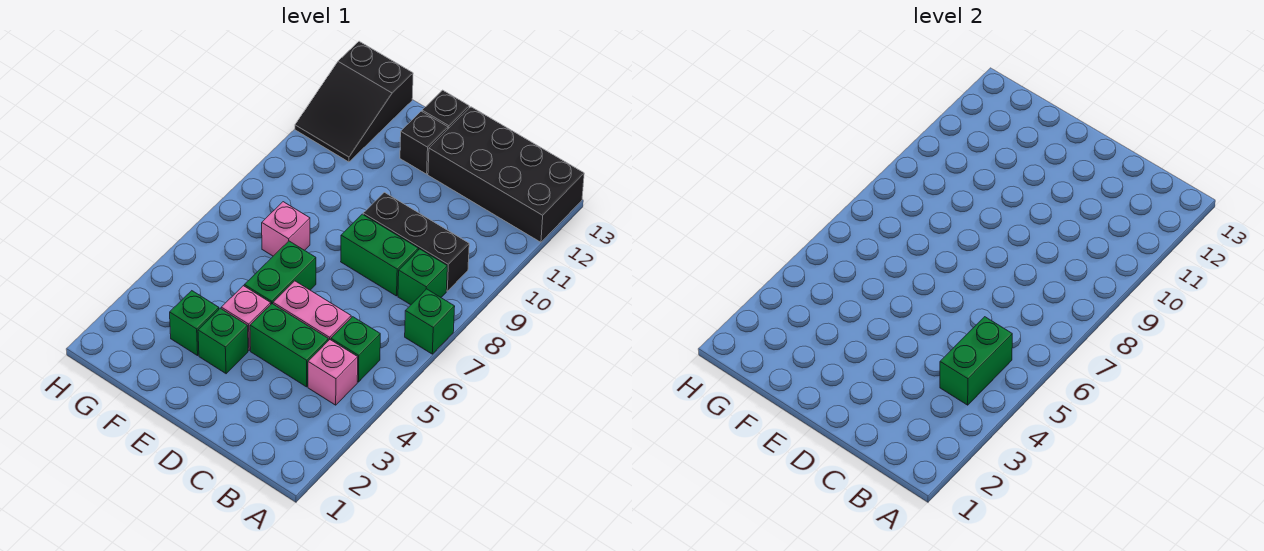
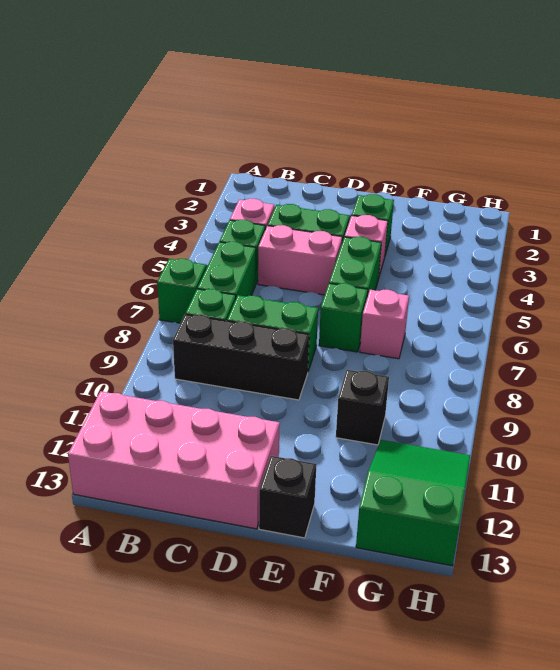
black brick A12:D13 level 1 -> pink brick A12:D13 level 1
green brick B4:B5 level 2 -> green brick B6:B7 level 1
black brick E12 level 1 -> black brick F10 level 1
green brick F3 level 1 -> green brick E7 level 1
black slope G11:H13 level 1 top 13 -> green slope G11:H13 level 1 top 13

